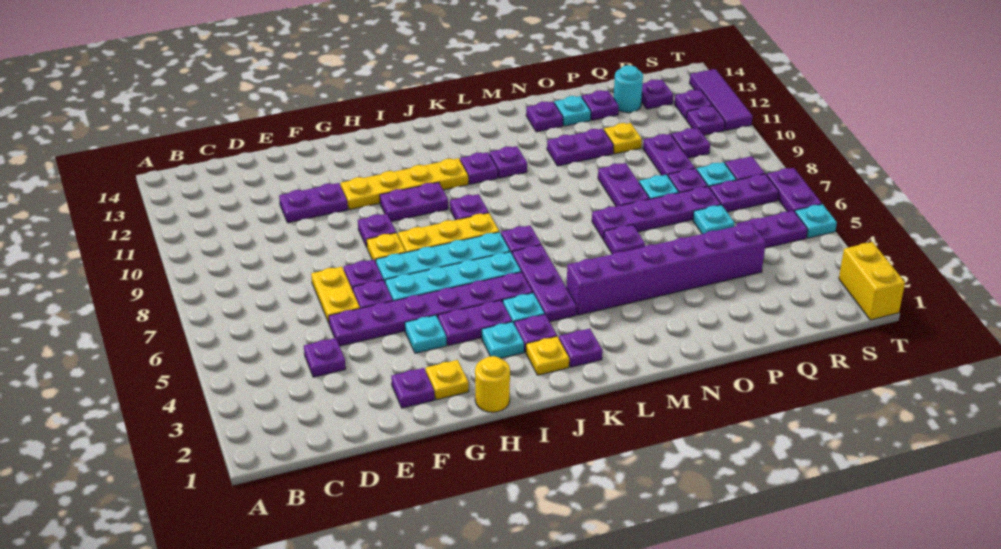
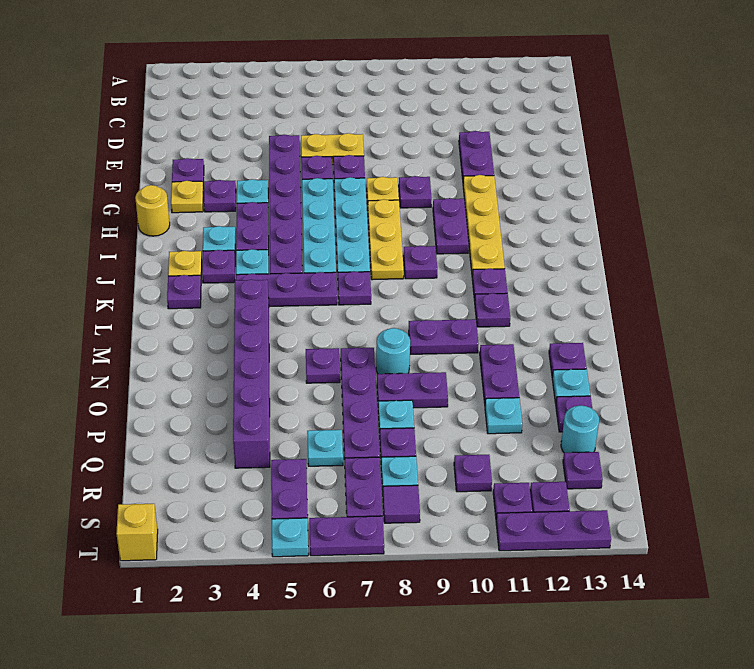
purple plate D4 level 1 -> purple plate G3 level 1
none -> cyan round brick N8 level 1
yellow plate P11 level 1 -> cyan plate P11 level 1
purple plate Q9:Q10 level 1 -> purple plate M9:M10 level 1
yellow brick T1:T2 level 1 -> yellow brick T1 level 1
purple tile T11:T13 level 1 -> purple plate T11:T13 level 1

